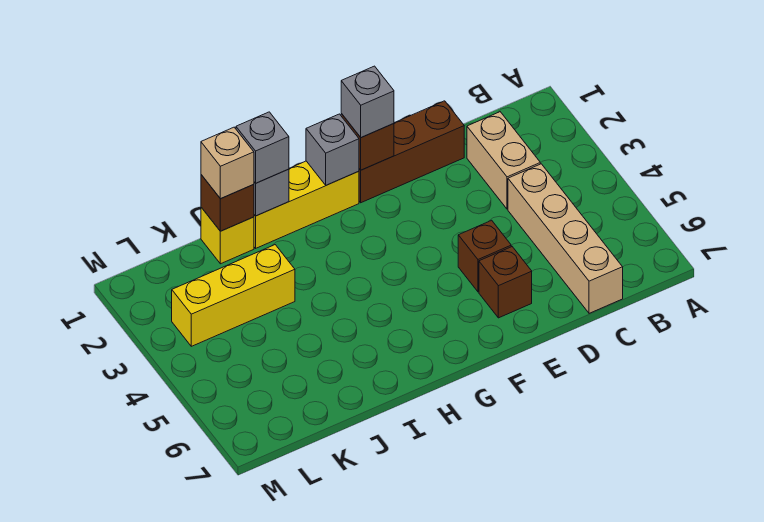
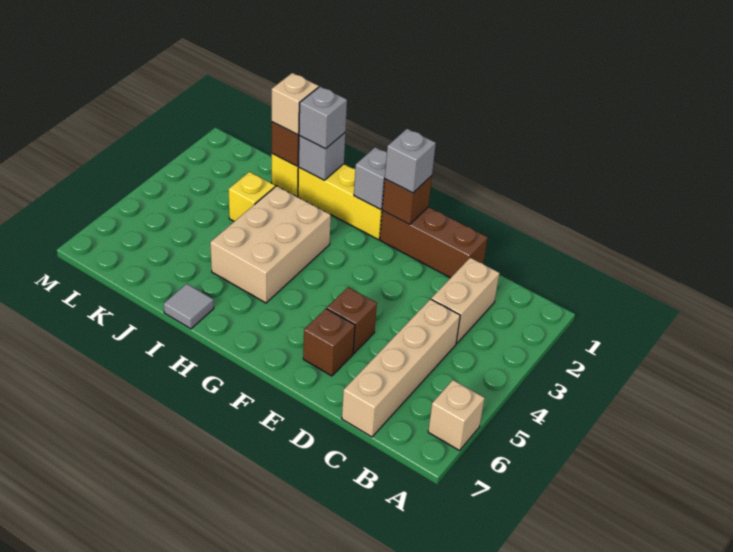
none -> tan brick A6 level 1
none -> tan brick H3:I5 level 1
none -> grey tile I7 level 1
yellow brick J3:L3 level 1 -> yellow brick J3 level 1

